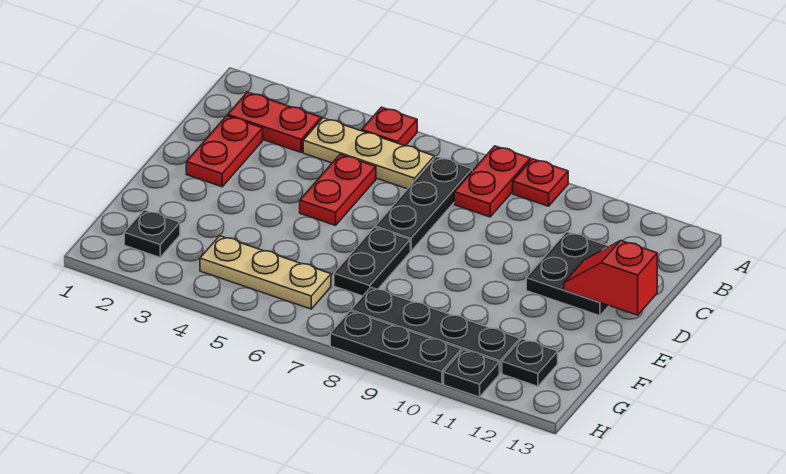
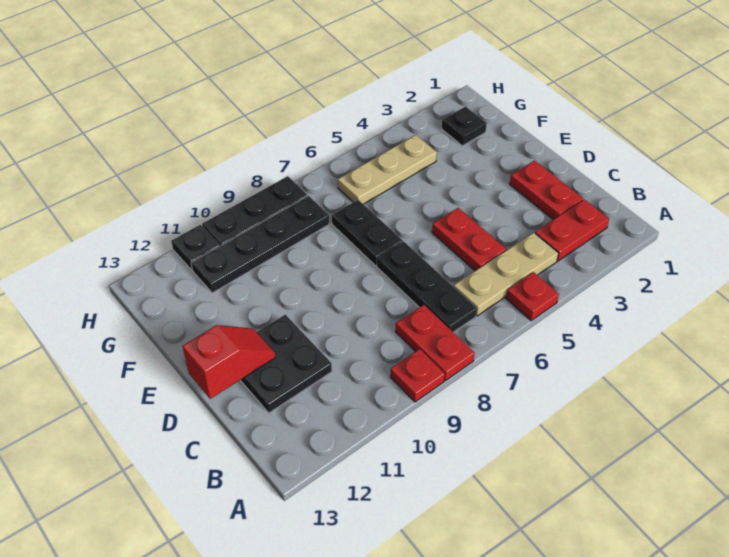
black plate G12 level 1 -> none

